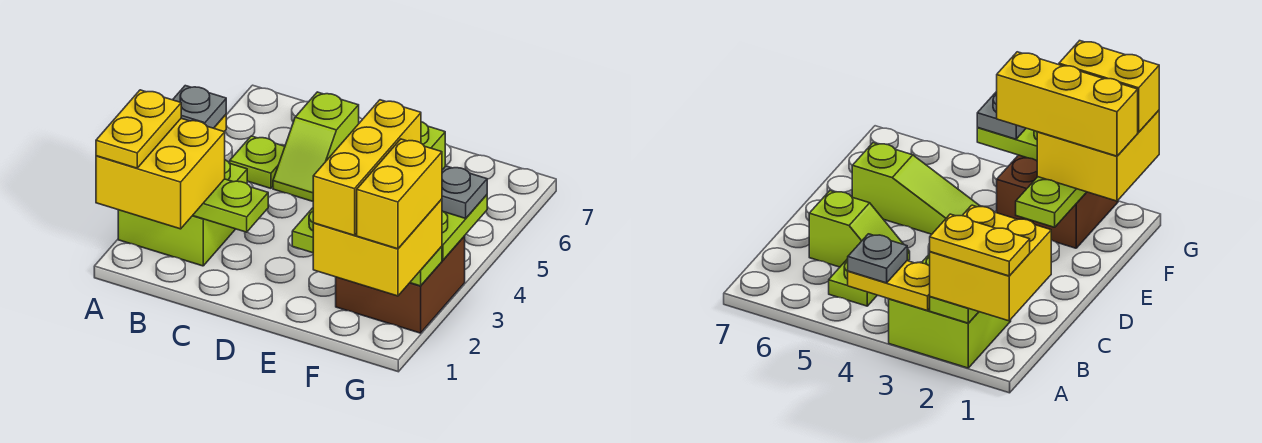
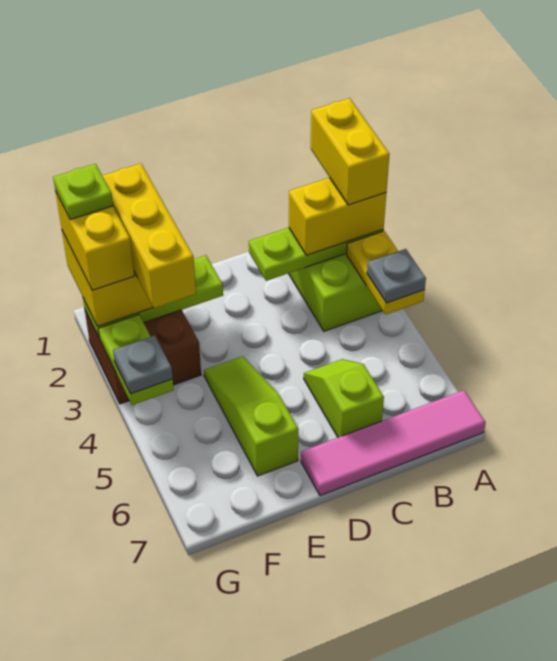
yellow brick A1:B2 level 3 -> yellow brick A2:B2 level 3
yellow plate A1:A2 level 4 -> yellow brick A1:A2 level 4
none -> pink tile A7:D7 level 1
lime plate B5 level 1 -> lime plate G1 level 5

